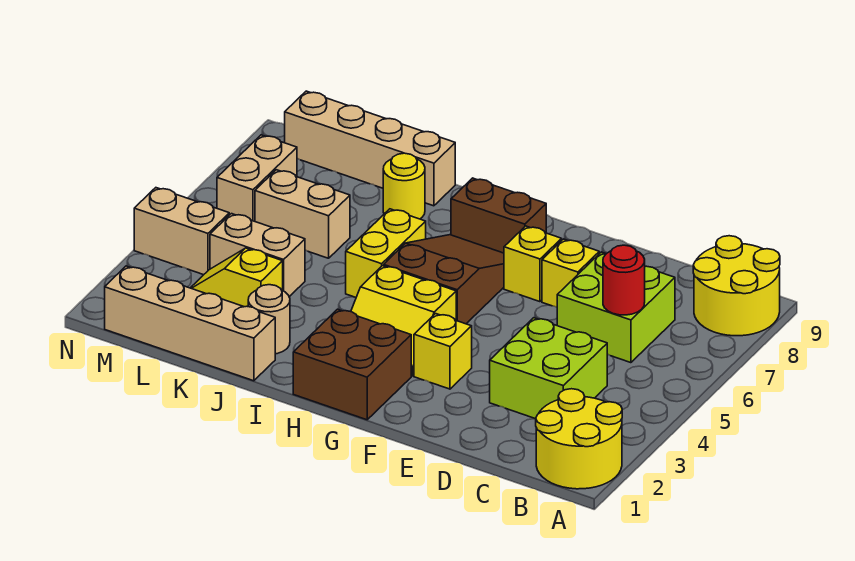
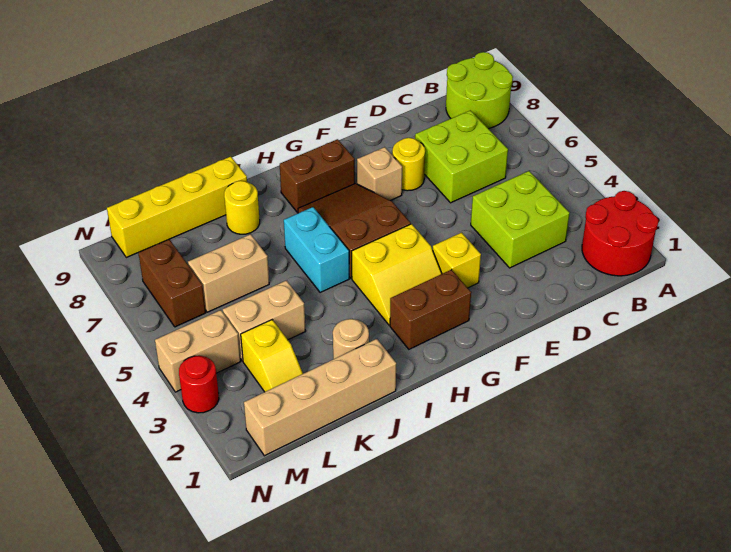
yellow round brick A1:B2 level 1 -> red round brick A1:B2 level 1
yellow round brick A8:B9 level 1 -> lime round brick A8:B9 level 1
red round brick C6 level 2 -> red round brick N3 level 1
yellow brick E7 level 1 -> yellow round brick E7 level 1
yellow brick F7 level 1 -> tan brick F7 level 1
brown brick G1:H2 level 1 -> brown brick G2:H2 level 1
yellow brick I5:I6 level 1 -> cyan brick I5:I6 level 1
tan brick J9:M9 level 1 -> yellow brick J9:M9 level 1
yellow slope K3:L3 level 1 top K -> yellow slope L2:L3 level 1 top 3
tan brick M6:M7 level 1 -> brown brick M6:M7 level 1

